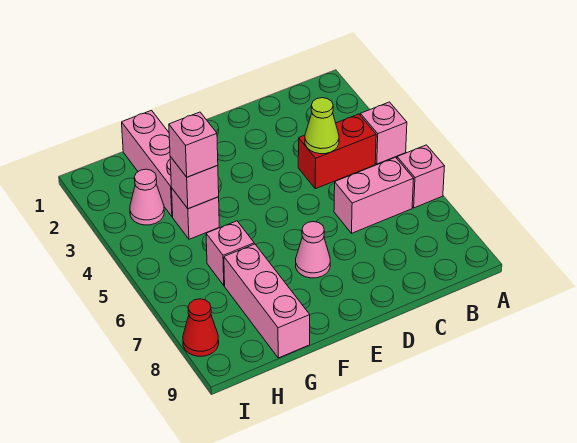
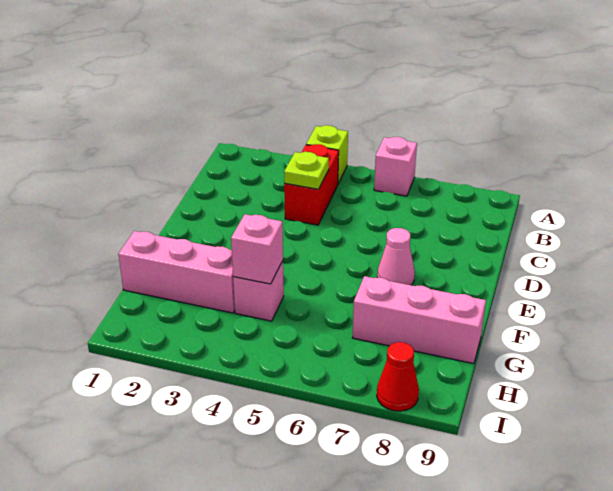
pink brick A4 level 1 -> lime brick A4 level 1
pink brick B6:C6 level 1 -> none
lime cone C4 level 2 -> lime plate C4 level 2
pink brick G4 level 3 -> none
pink brick G6 level 1 -> none
pink cone H3 level 1 -> none

